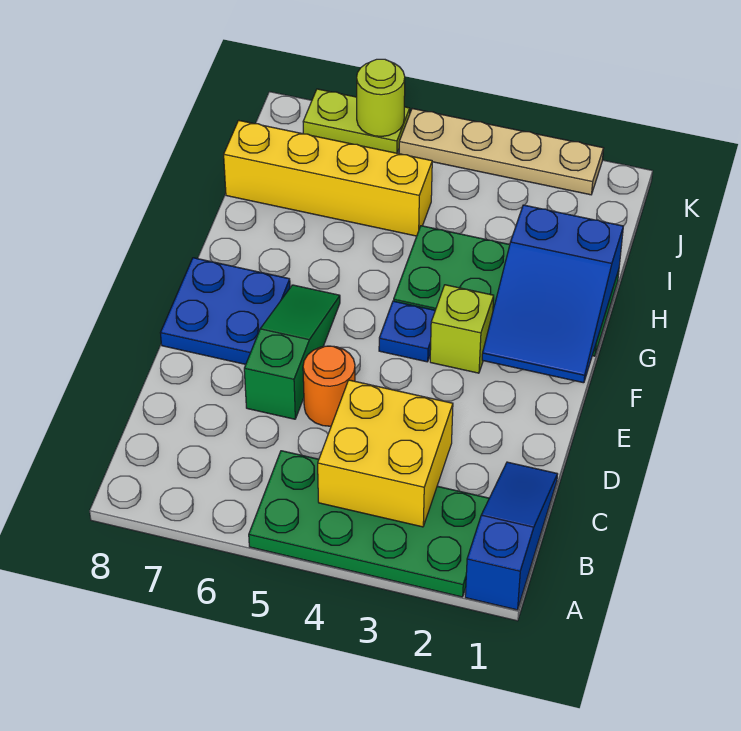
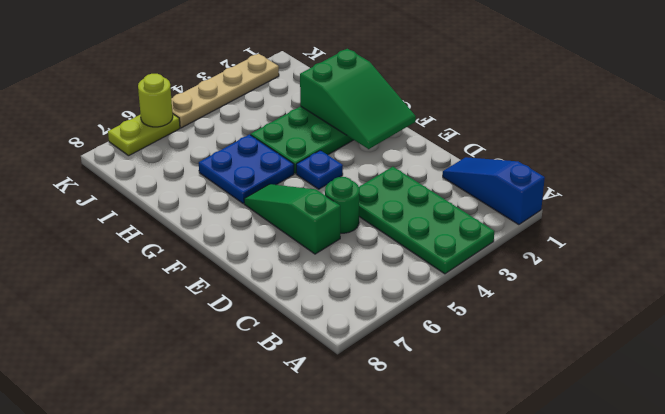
green plate A2:B5 level 1 -> green plate A3:D4 level 1
yellow brick B3:C4 level 2 -> none
orange round brick D5 level 1 -> green round brick D5 level 1
blue plate E7:F8 level 1 -> blue plate G5:H6 level 1
blue slope F1:H2 level 2 top H -> green slope F1:H2 level 2 top H
lime brick F3 level 1 -> none
yellow brick I5:I8 level 1 -> none

